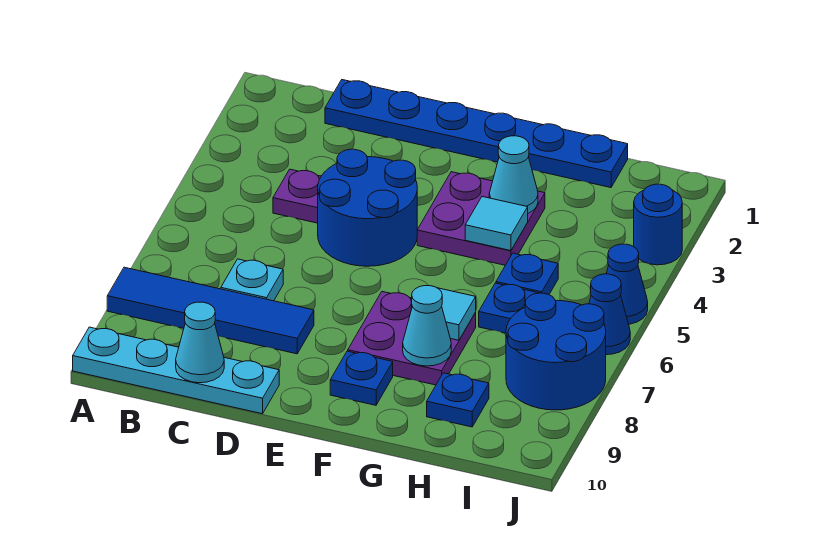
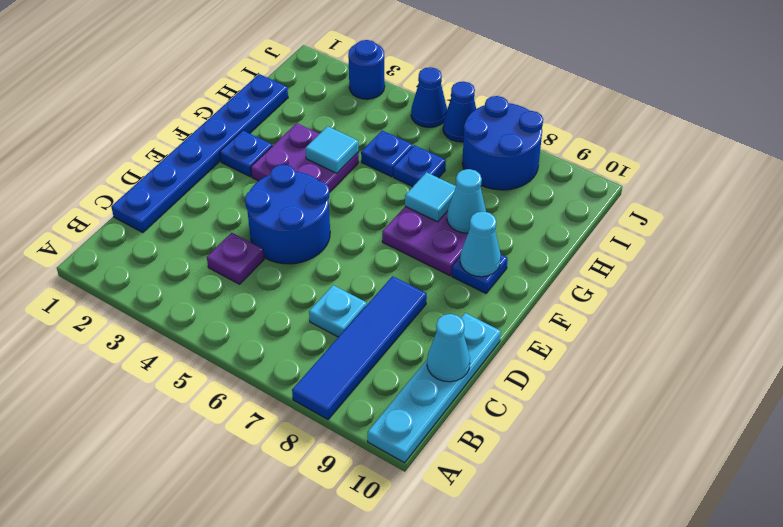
cyan cone G3 level 2 -> cyan cone F9 level 2
blue plate H9 level 1 -> blue plate F2 level 1

